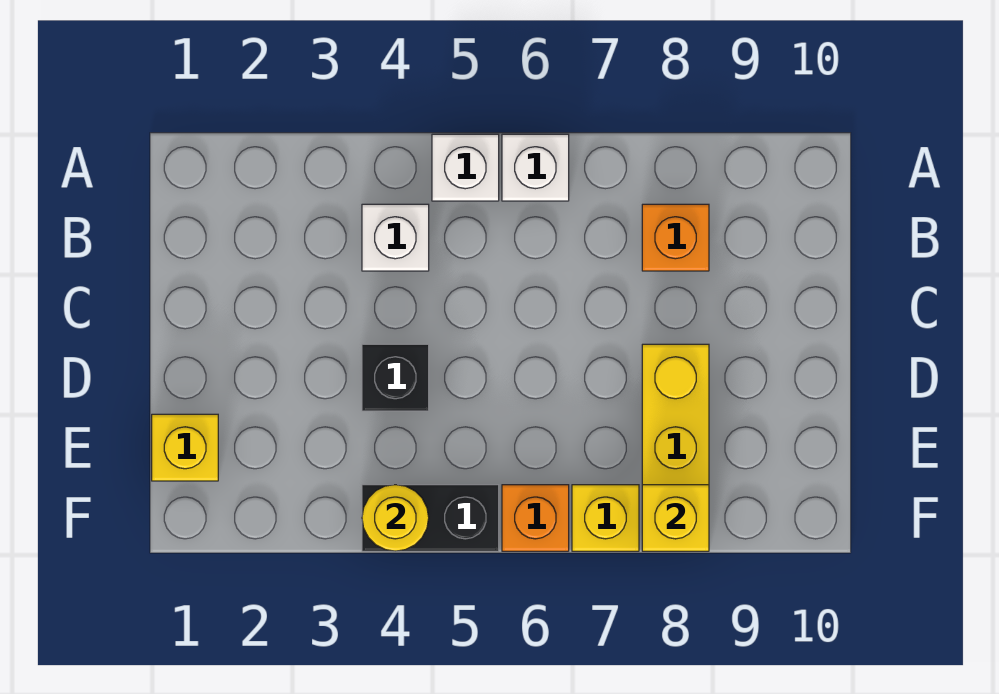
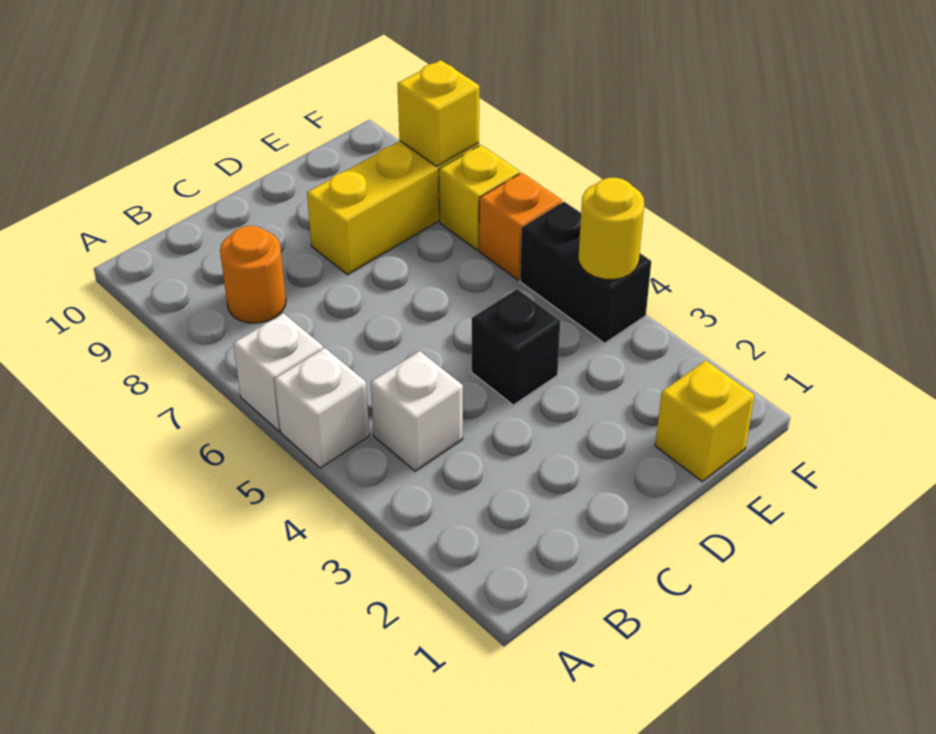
orange brick B8 level 1 -> orange round brick B8 level 1

